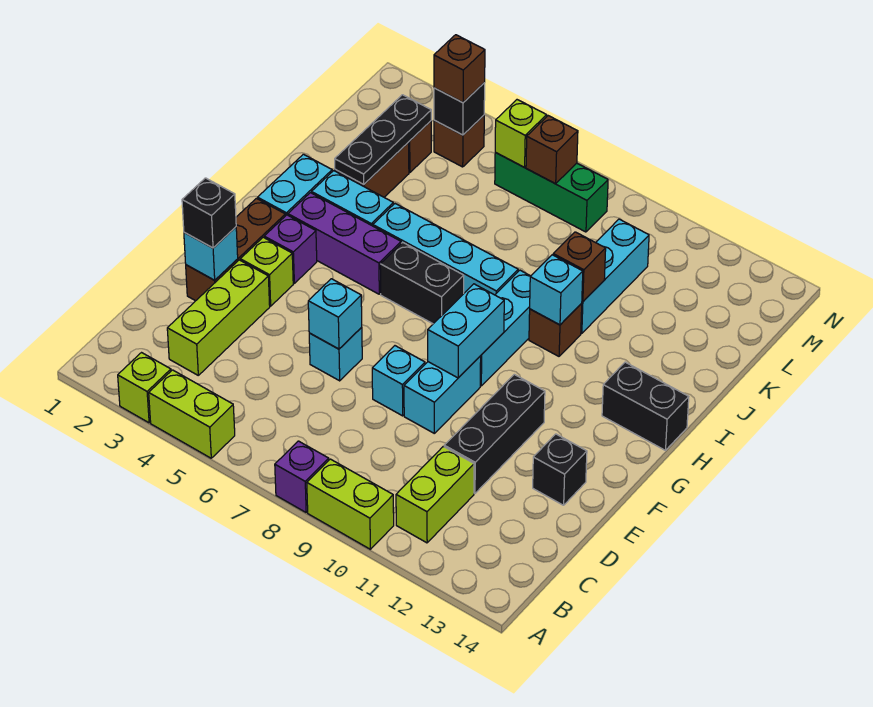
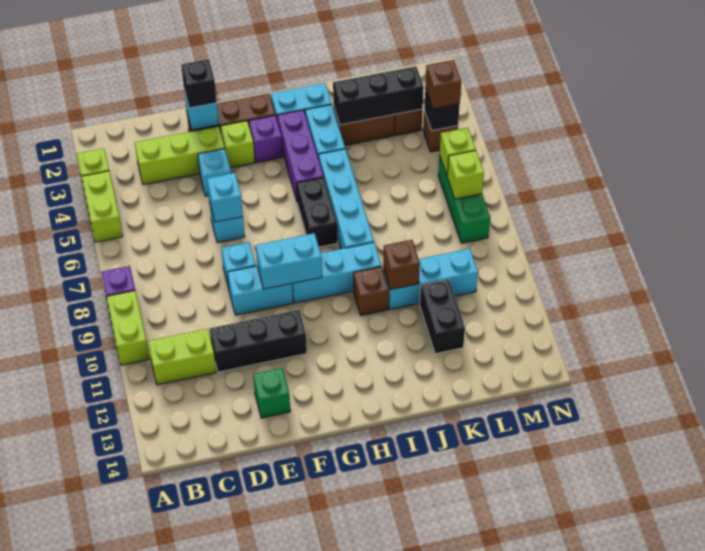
black brick E13 level 1 -> green brick E13 level 1
black brick H13:H14 level 1 -> black brick K11:K12 level 1
cyan brick I10 level 2 -> cyan brick E4 level 1
black plate J3:L3 level 2 -> black brick J3:L3 level 2
brown brick M7 level 2 -> lime brick M7 level 2

